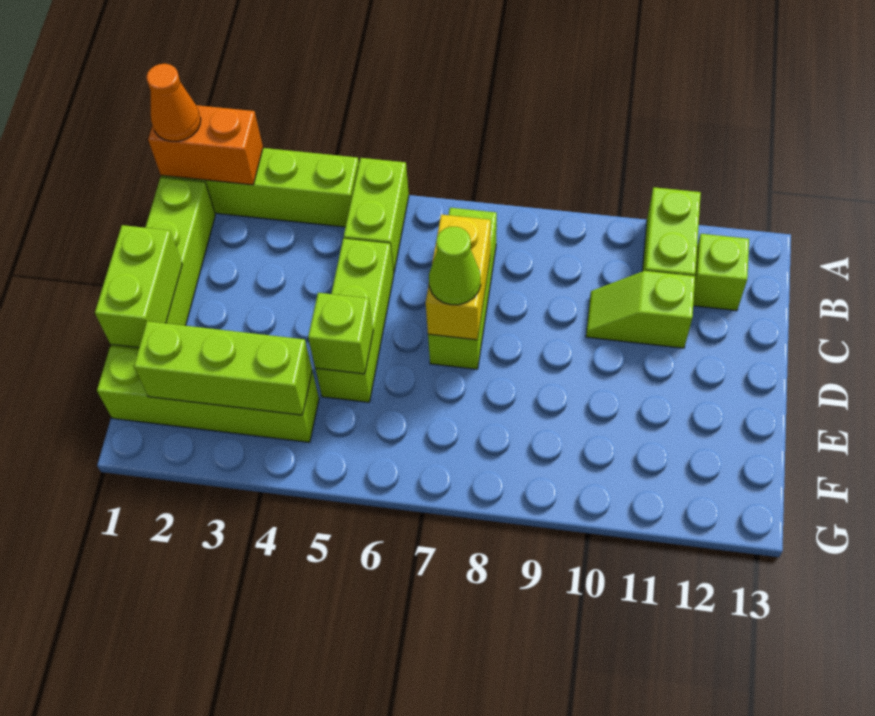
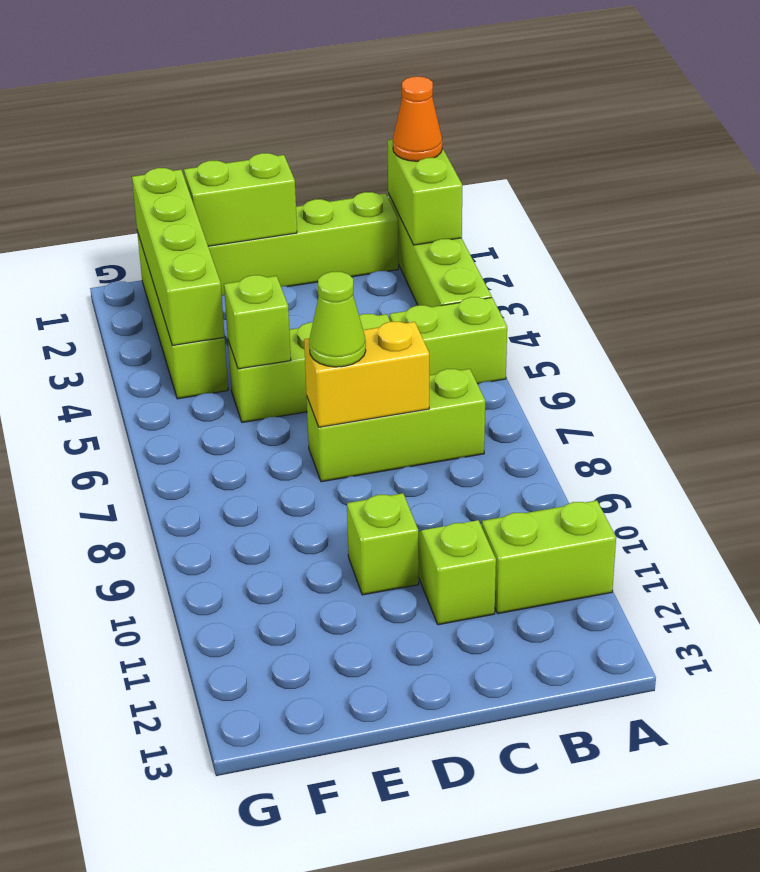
orange brick A1:A2 level 2 -> lime brick A1:A2 level 2
lime brick B12 level 1 -> lime brick D10 level 1
lime brick F2:F4 level 2 -> lime brick F1:F4 level 2

